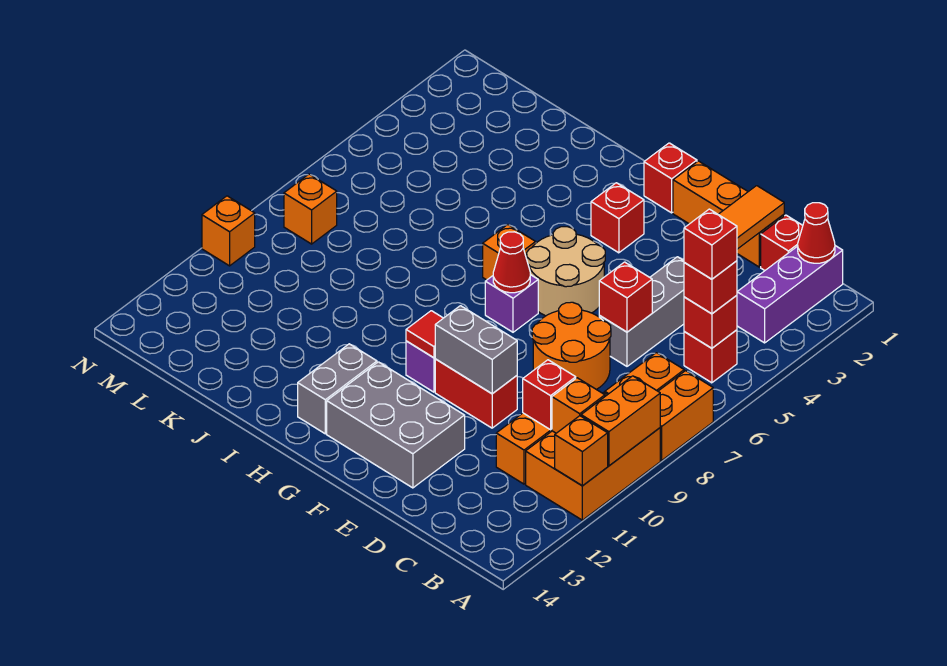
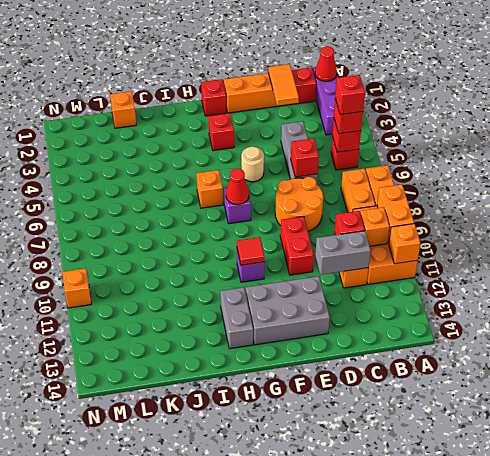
red brick E10:F10 level 1 -> red brick E9:E10 level 1
grey brick E10:F10 level 2 -> grey brick C11:D11 level 2
tan round brick F5:G6 level 1 -> tan round brick F5 level 1
orange brick M8 level 1 -> orange brick K1 level 1

